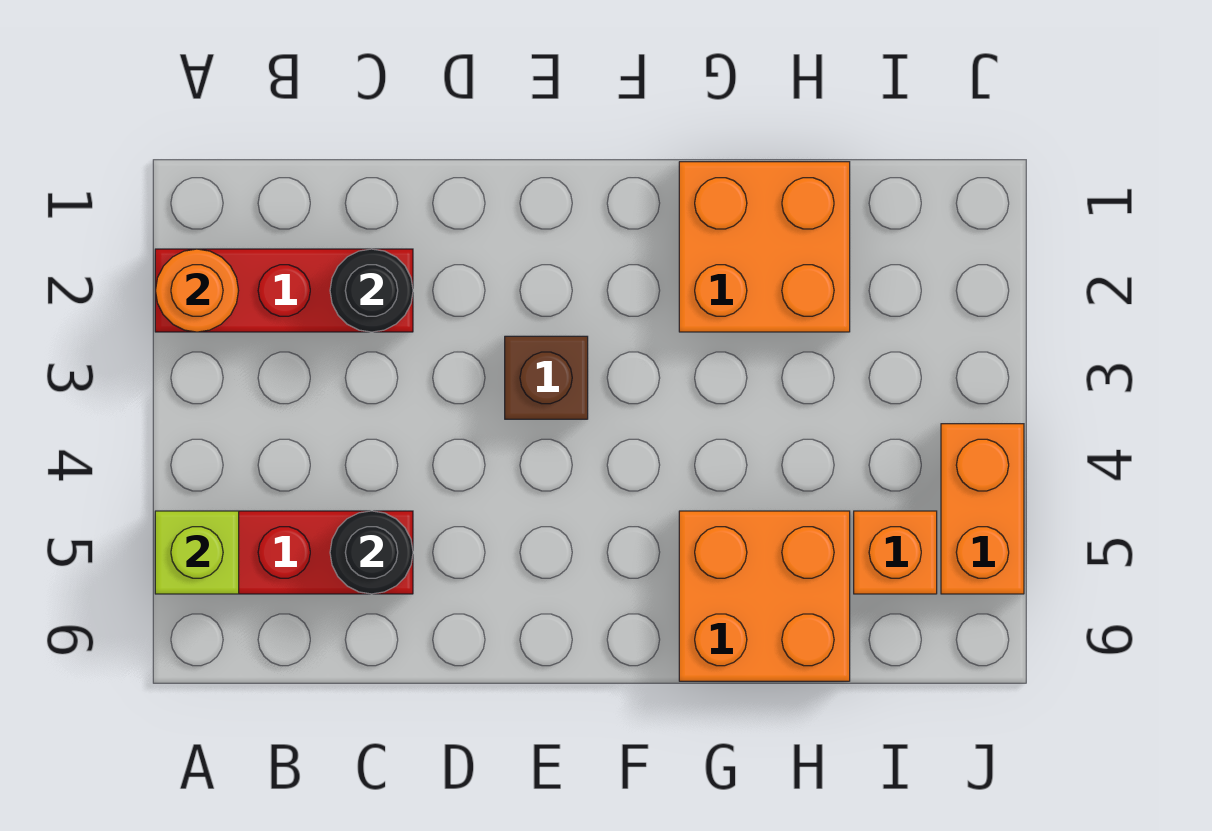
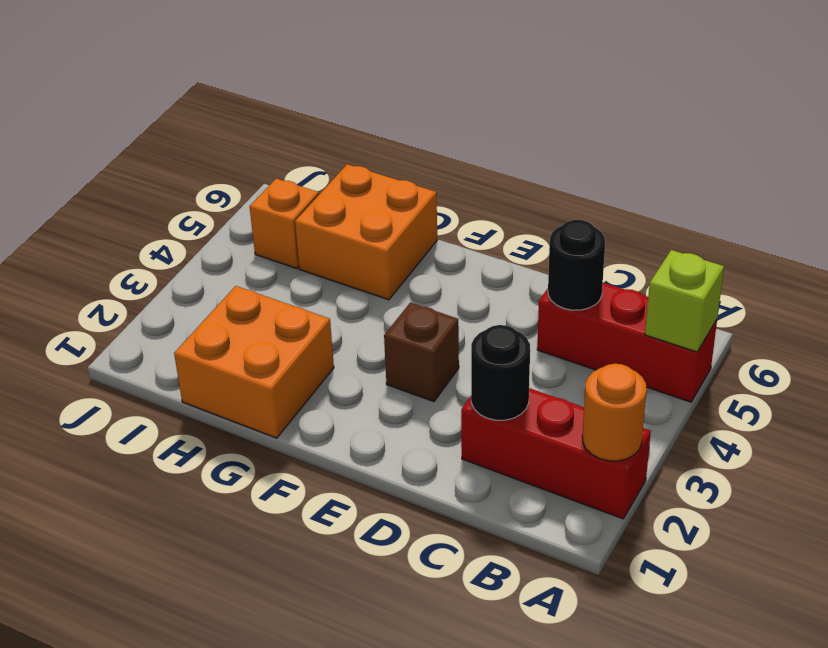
orange brick J4:J5 level 1 -> none

